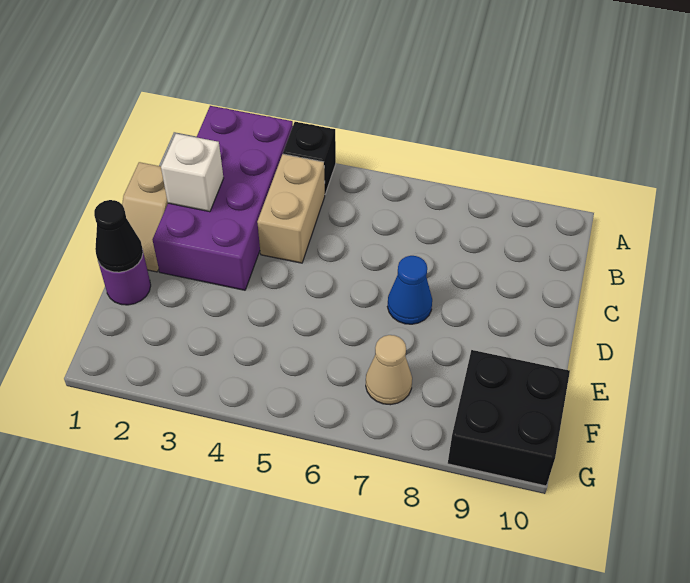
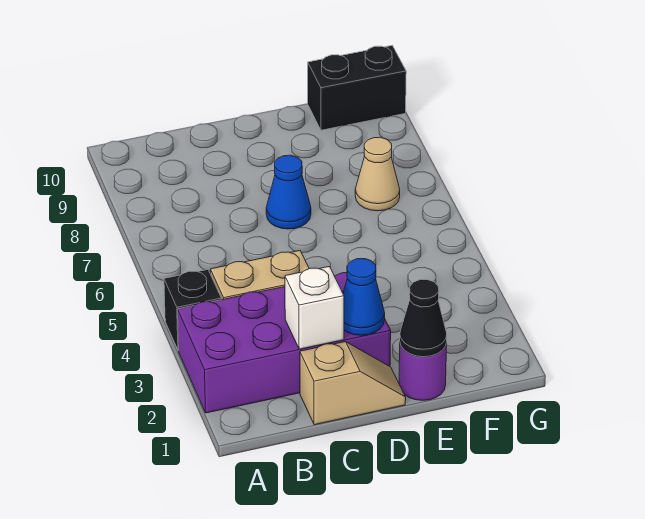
none -> blue cone D2 level 2
black brick F9:G10 level 1 -> black brick F10:G10 level 1

